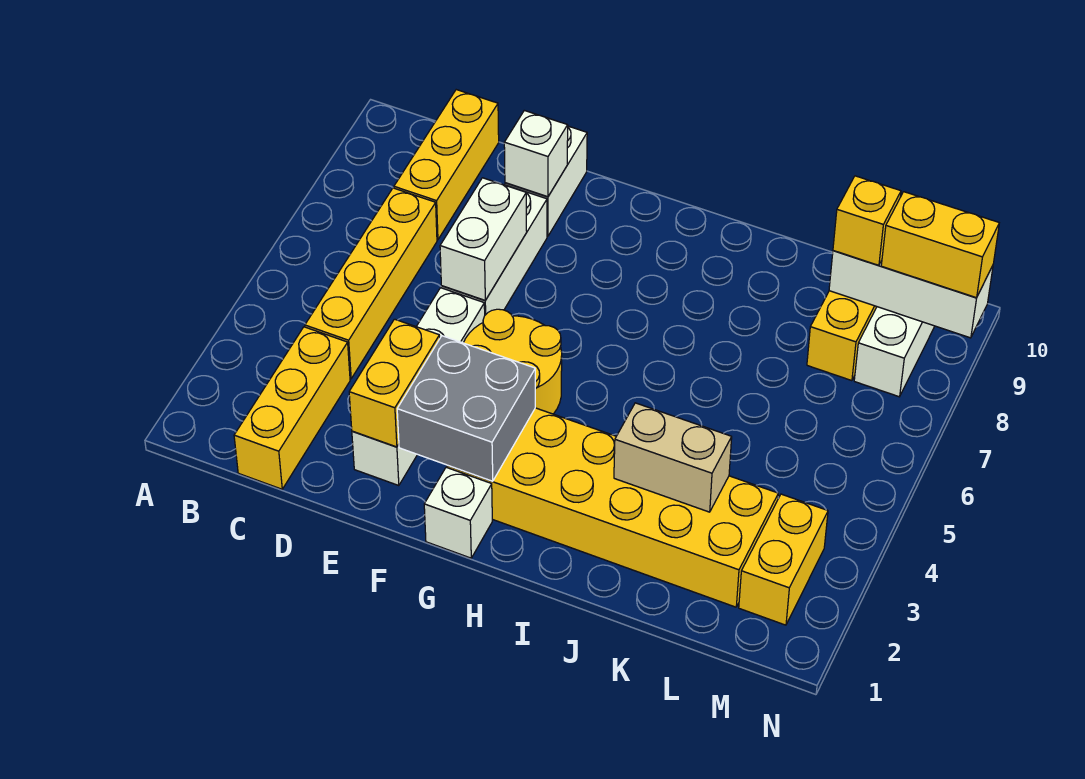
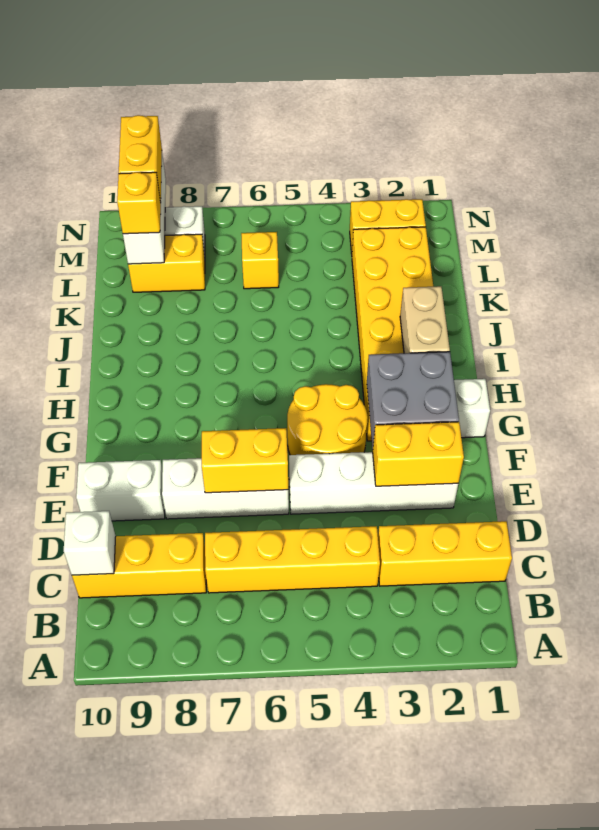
white brick E6:E7 level 2 -> yellow brick E6:E7 level 2
white brick E9 level 2 -> white brick C10 level 2
tan brick J3:K3 level 2 -> tan brick H2:I2 level 2
none -> yellow brick L6 level 1

